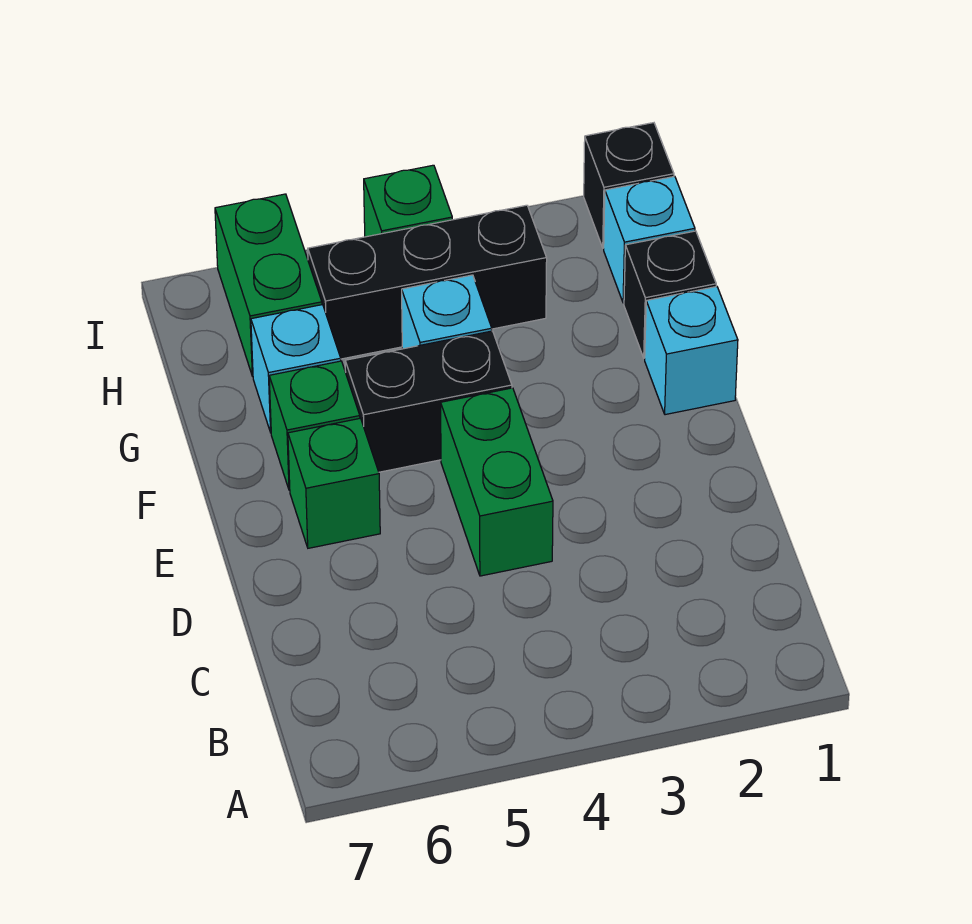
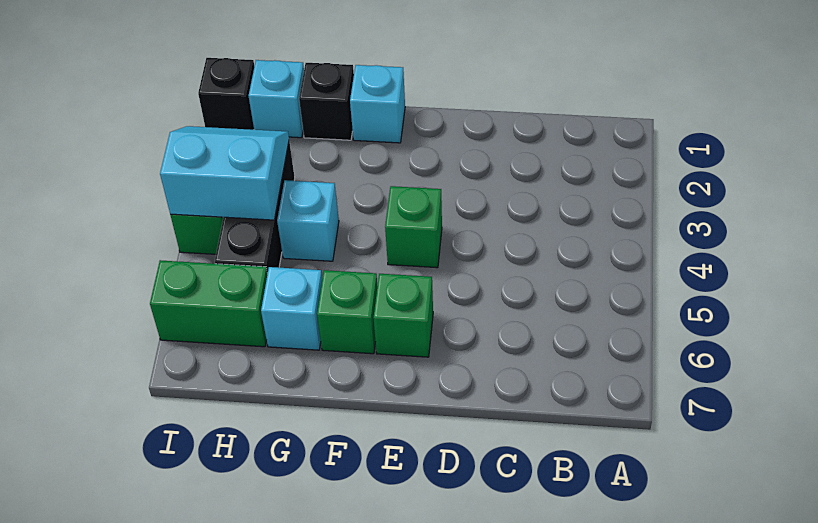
green brick D4:E4 level 1 -> green brick E4 level 1
black brick F4:F5 level 1 -> none
none -> cyan slope H3:I4 level 2 top 4

